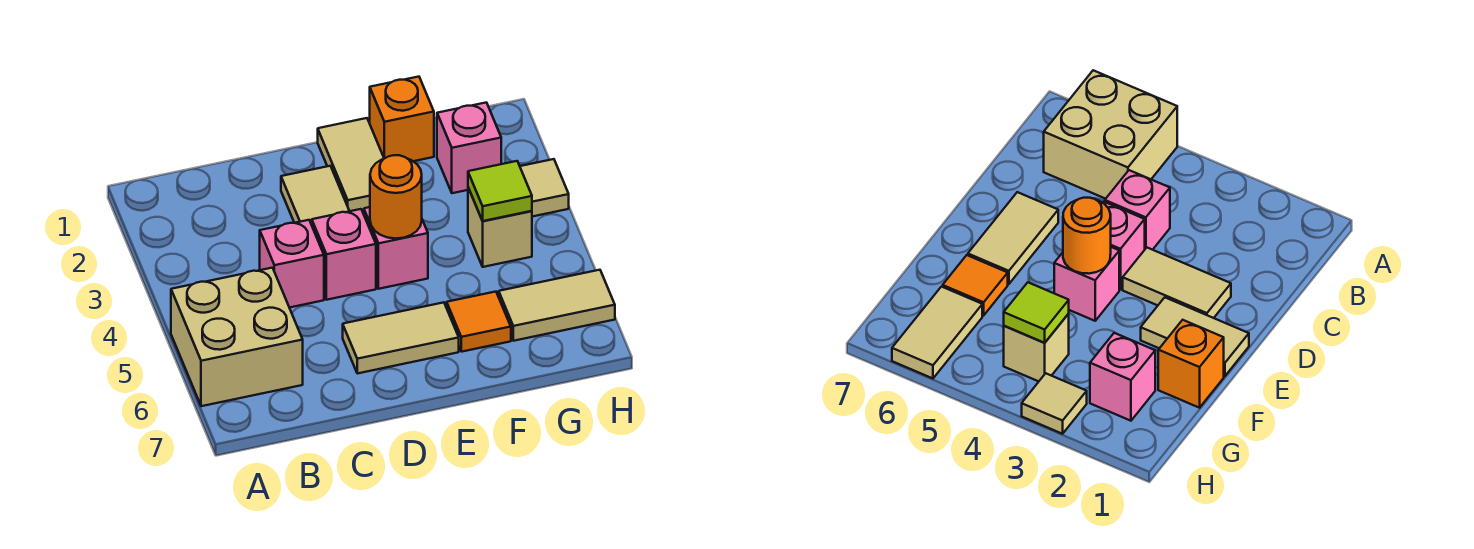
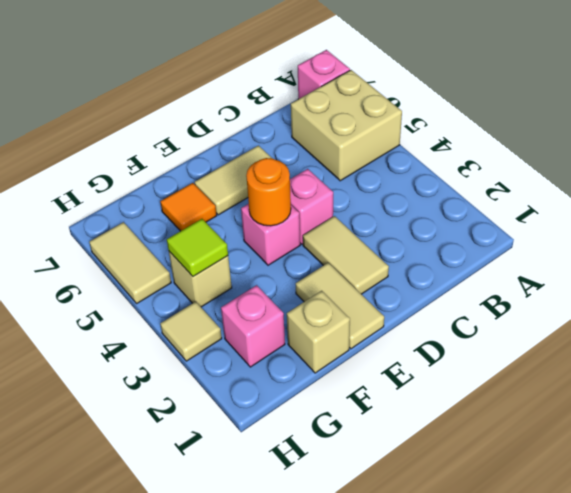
pink brick C4 level 1 -> pink brick A7 level 1
orange brick F1 level 1 -> tan brick F1 level 1
tan tile G6:H6 level 1 -> tan tile H5:H6 level 1

